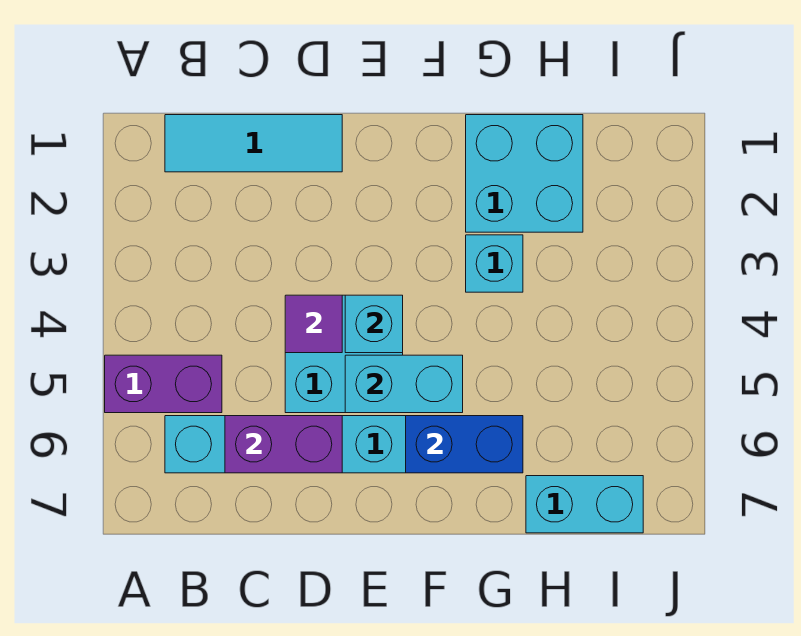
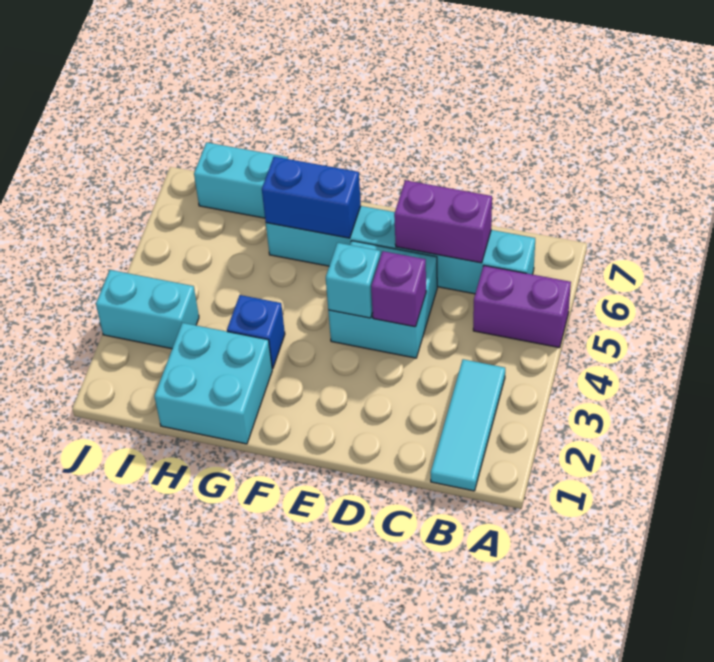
cyan tile B1:D1 level 1 -> cyan tile B1:B3 level 1
purple tile D4 level 2 -> purple brick D4 level 2
cyan brick E5:F5 level 2 -> cyan brick I3:J3 level 1
cyan brick G3 level 1 -> blue brick G3 level 1

